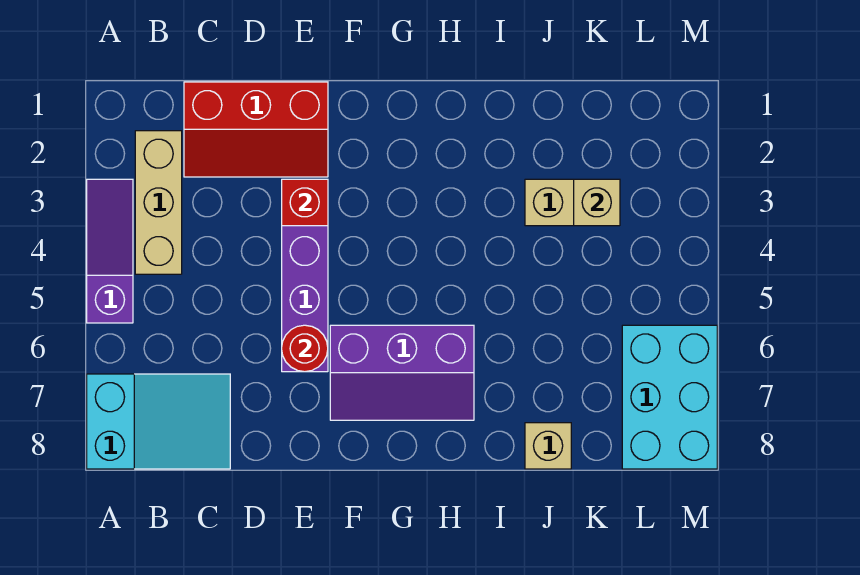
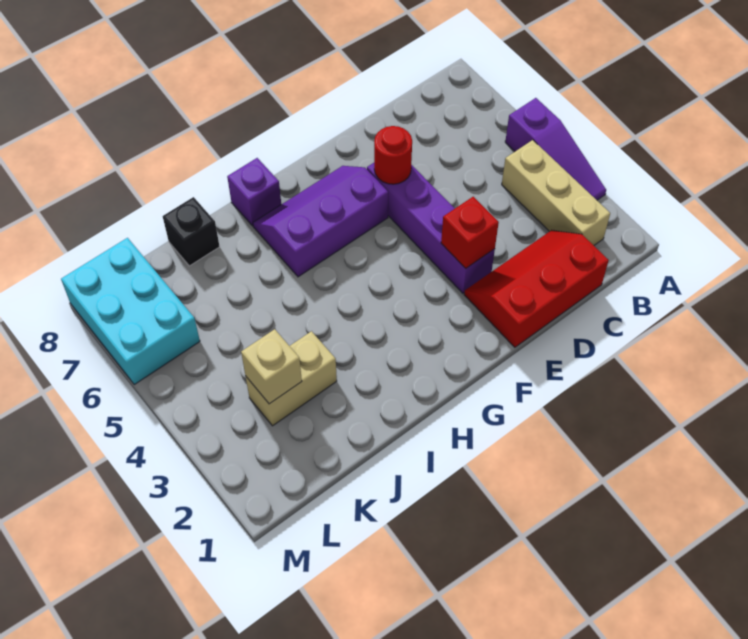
cyan slope A7:C8 level 1 top A -> none
none -> purple brick H8 level 1
tan brick J8 level 1 -> black brick J8 level 1

